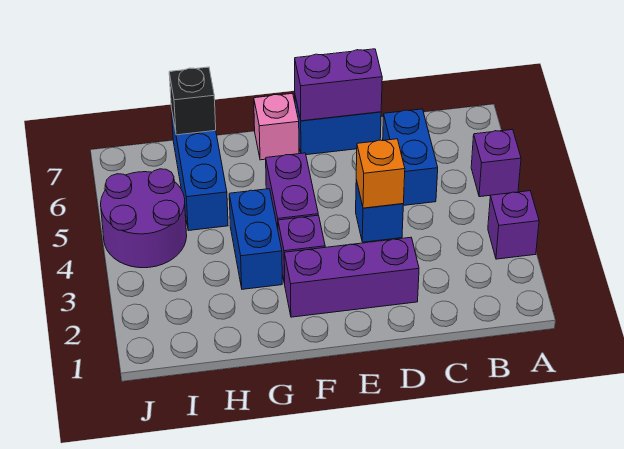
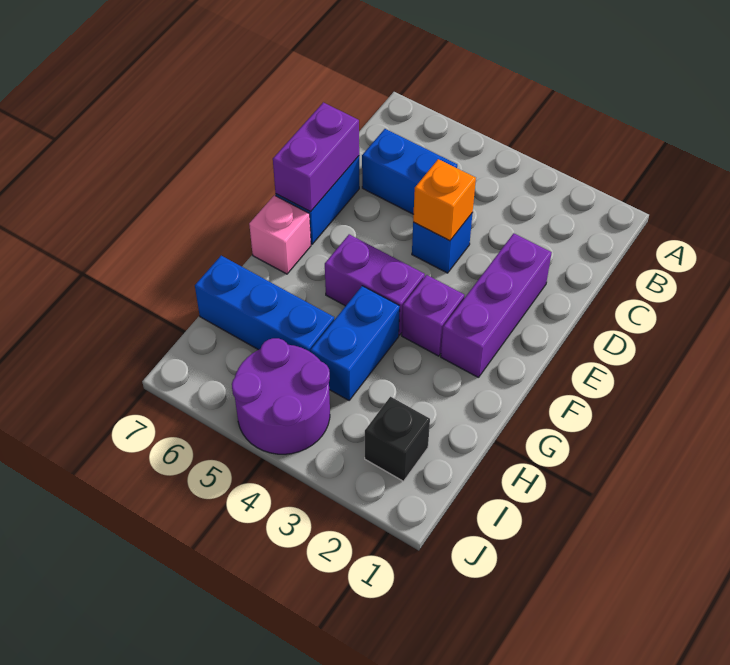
purple brick A3 level 1 -> none
purple brick A5 level 1 -> none
blue brick G3:G4 level 1 -> blue brick G4:H4 level 1
black brick H7 level 2 -> black brick I2 level 1

